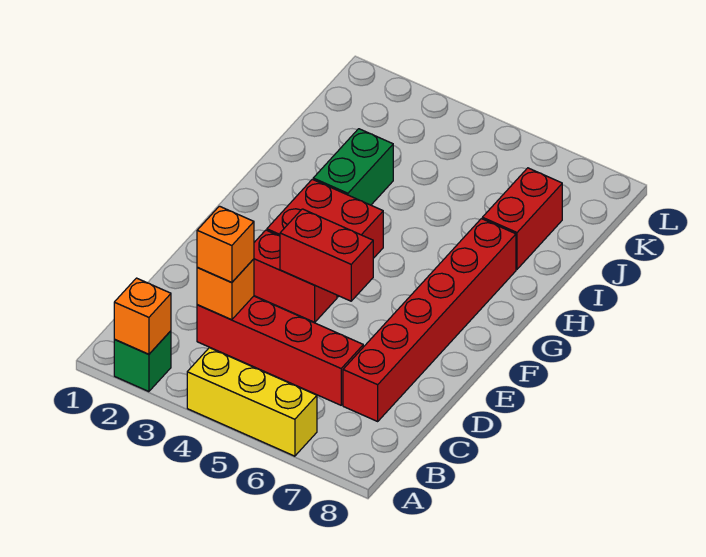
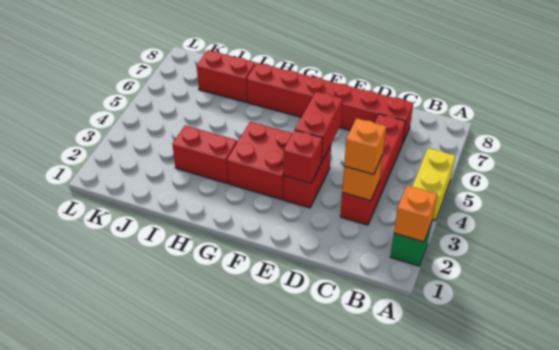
yellow brick A4:A6 level 1 -> yellow brick A4:A5 level 1
none -> red brick E3 level 2
green brick H3:I3 level 1 -> red brick H3:I3 level 1

